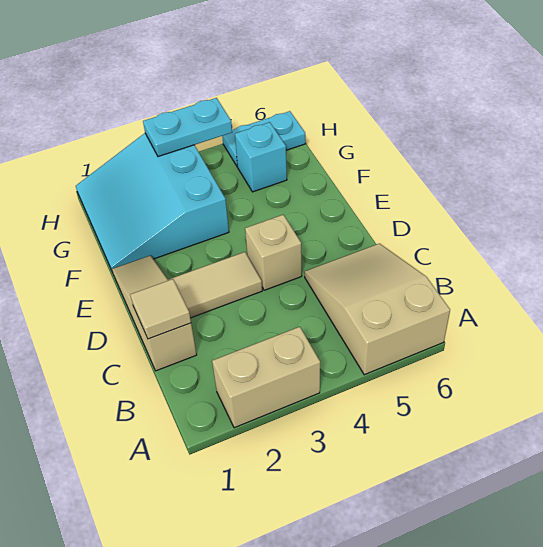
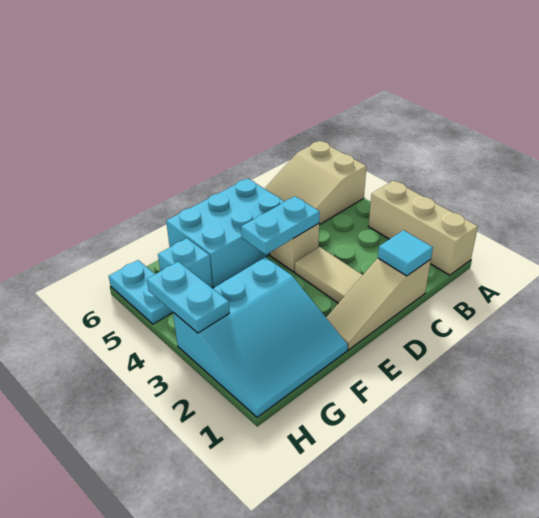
tan brick A2:A3 level 1 -> tan brick A1:A3 level 1
tan tile C1 level 2 -> cyan tile C1 level 2
none -> cyan plate D4:E4 level 2
none -> cyan brick D5:F6 level 1

